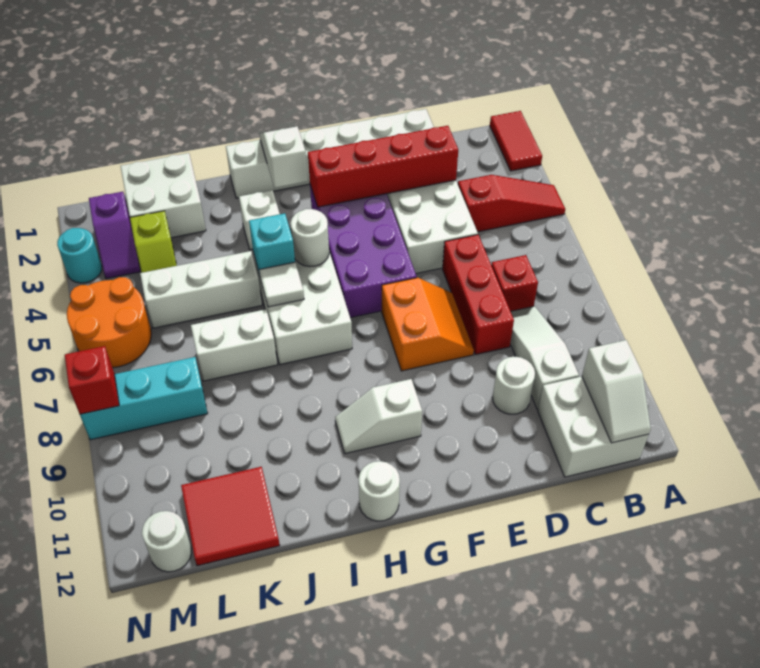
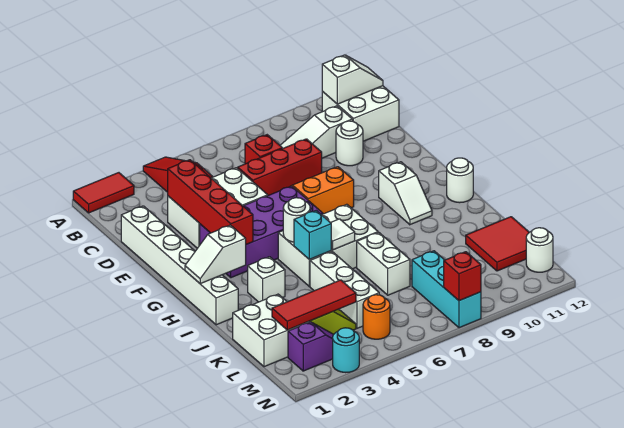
none -> red tile L2:L4 level 2
orange round brick M5:N6 level 1 -> orange round brick M5 level 1

